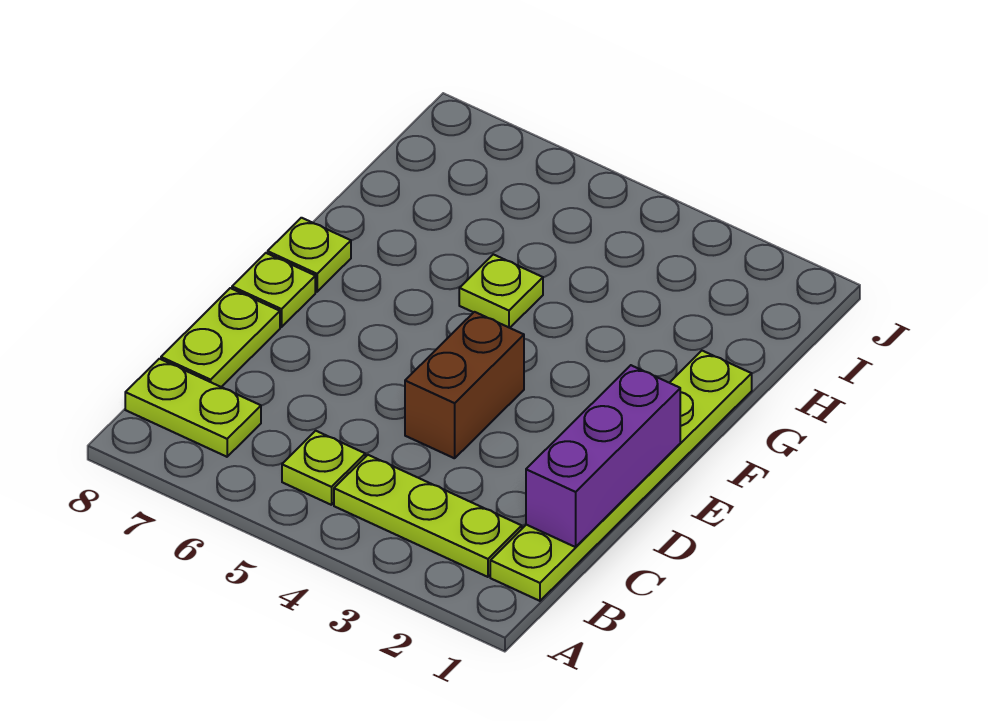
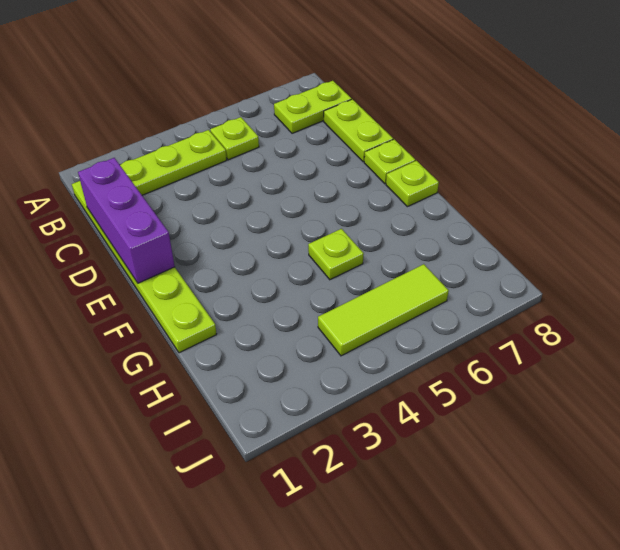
brown brick D4:E4 level 1 -> none
none -> lime tile I4:I6 level 1

